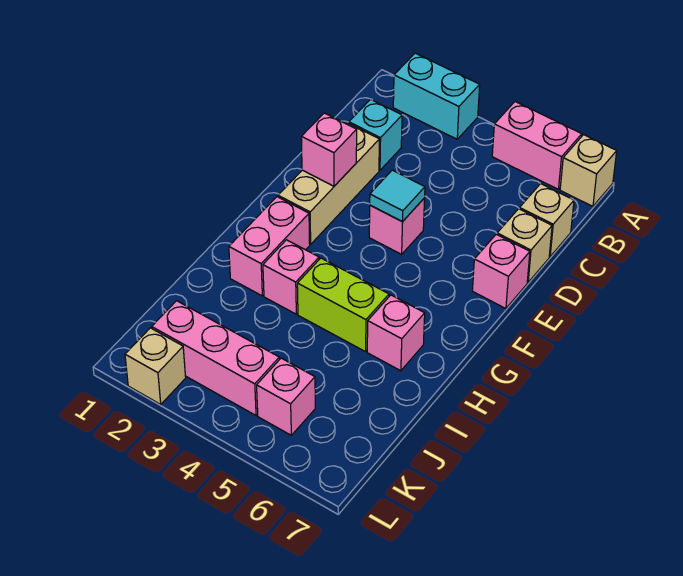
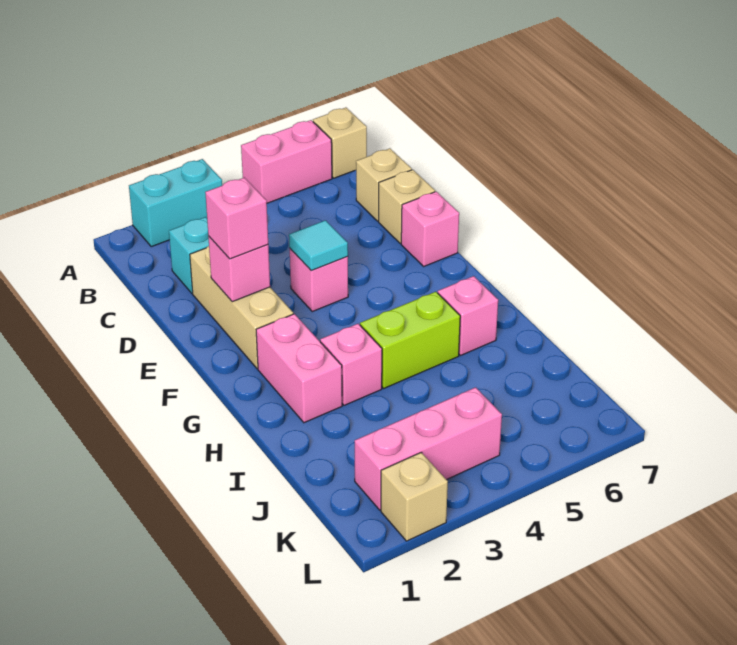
pink brick K5 level 1 -> pink brick E2 level 3

